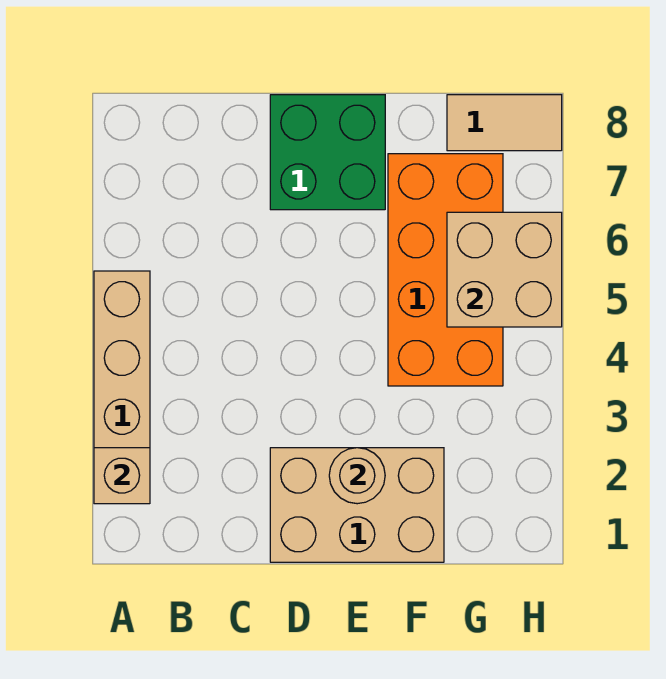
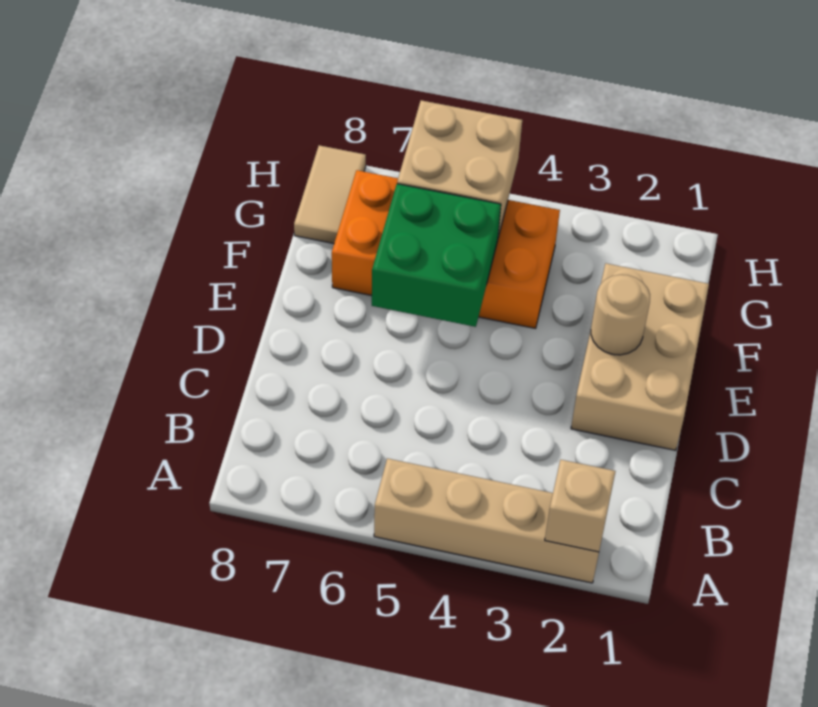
green brick D7:E8 level 1 -> green brick E5:F6 level 2

